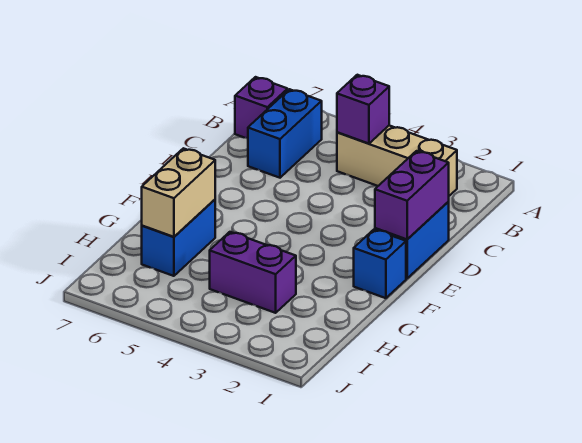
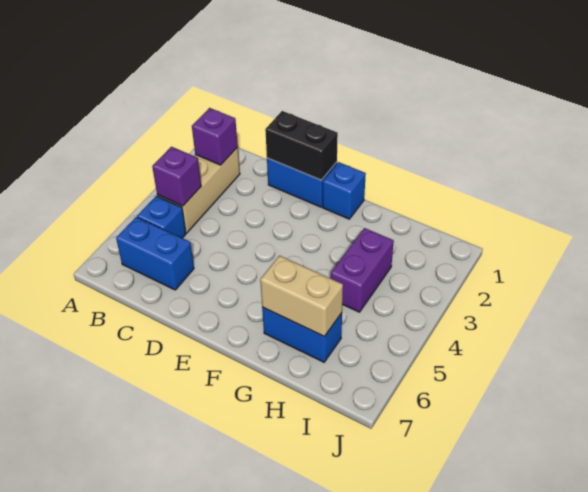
none -> blue brick B5 level 1
purple brick B7 level 1 -> purple brick B2 level 2
purple brick D1:E1 level 2 -> black brick D1:E1 level 2

